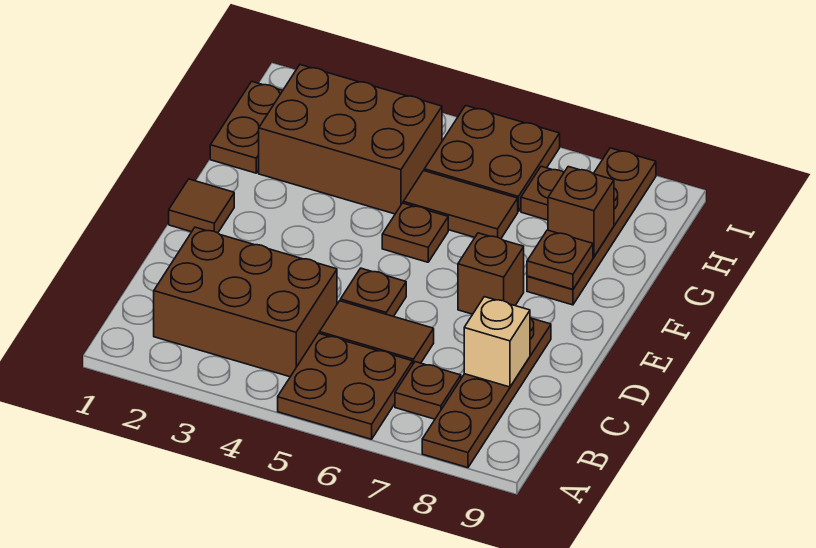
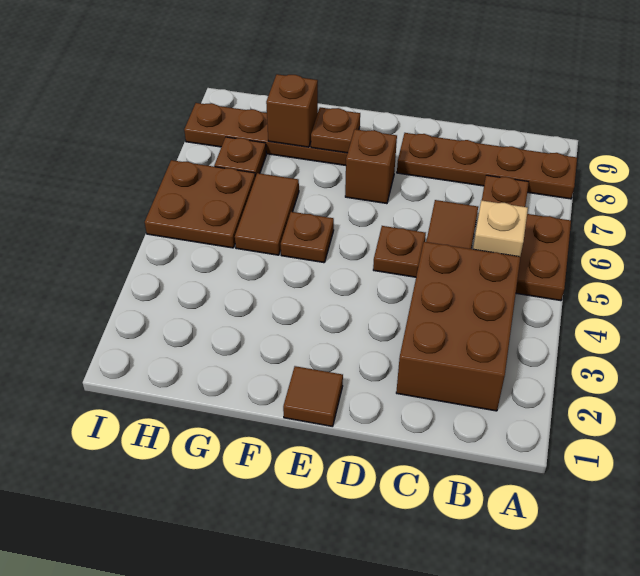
tan brick C8 level 2 -> tan brick B5 level 2
brown plate G1:H1 level 1 -> none
brown brick G2:H4 level 1 -> none

